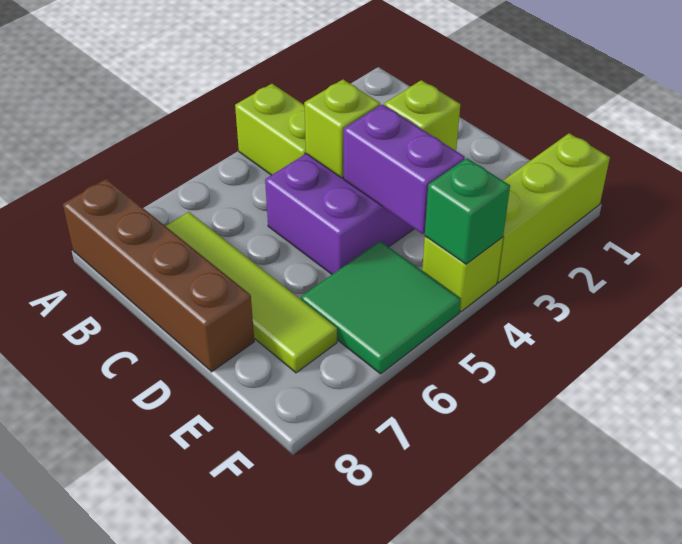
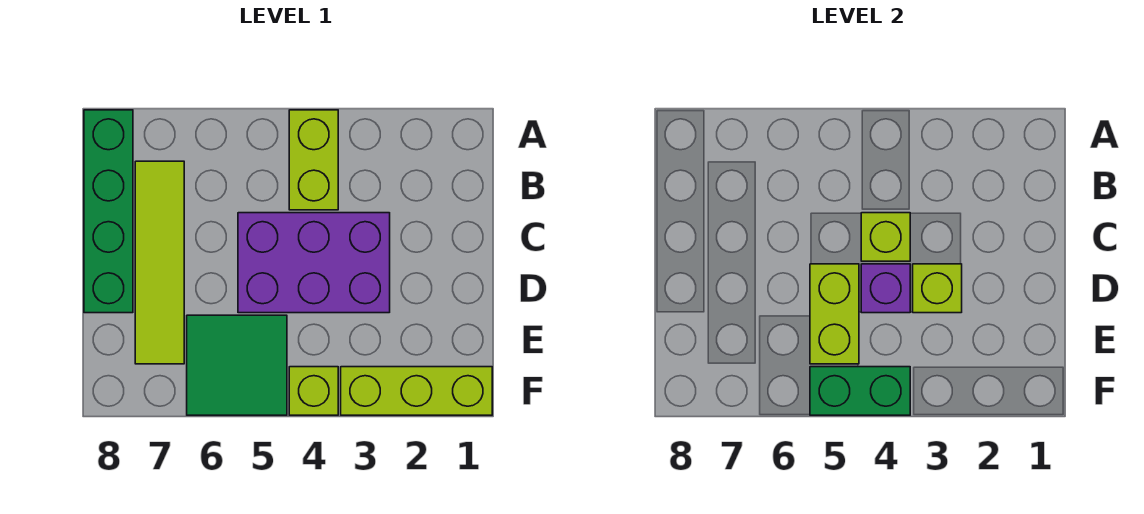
brown brick A8:D8 level 1 -> green brick A8:D8 level 1
purple brick D4:E4 level 2 -> purple brick D4 level 2
none -> lime brick D5:E5 level 2
green brick F4 level 2 -> green brick F4:F5 level 2

